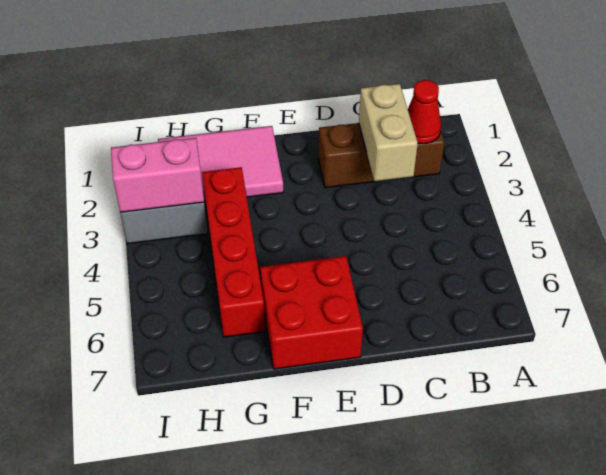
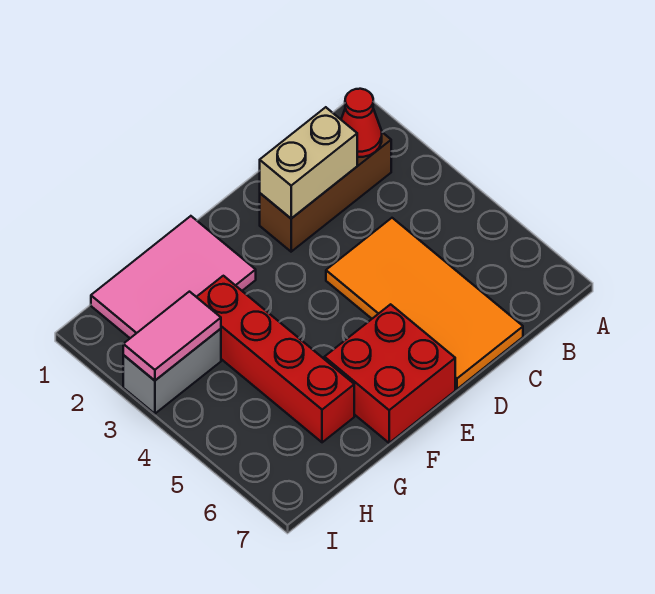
tan brick C2:C3 level 2 -> tan brick C2:D2 level 2
none -> orange tile C4:D7 level 1
pink brick H3:I3 level 2 -> pink tile H3:I3 level 2

